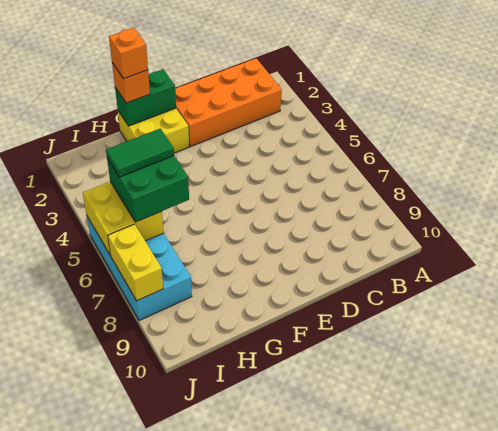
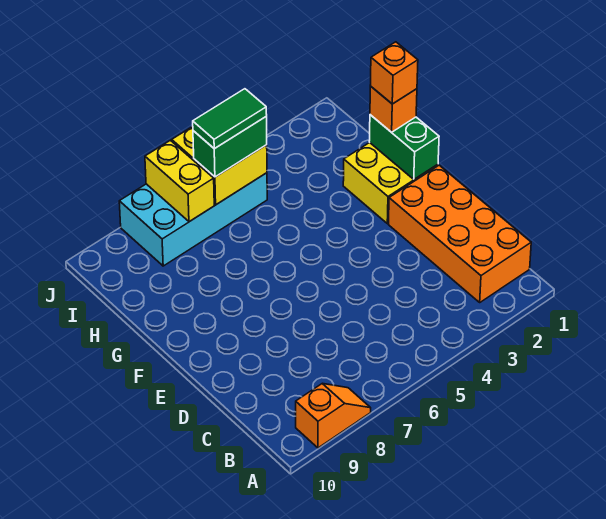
none -> orange slope A8:A9 level 1 top 9
green brick H5:I6 level 3 -> green brick I5:I6 level 3
green tile H5:I5 level 4 -> green tile I5:I6 level 4
yellow brick J7:J8 level 2 -> yellow brick I7:J7 level 2

